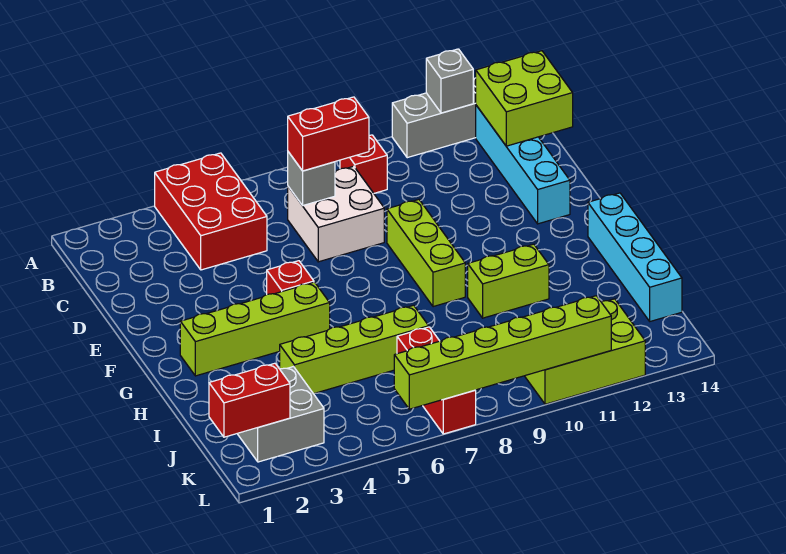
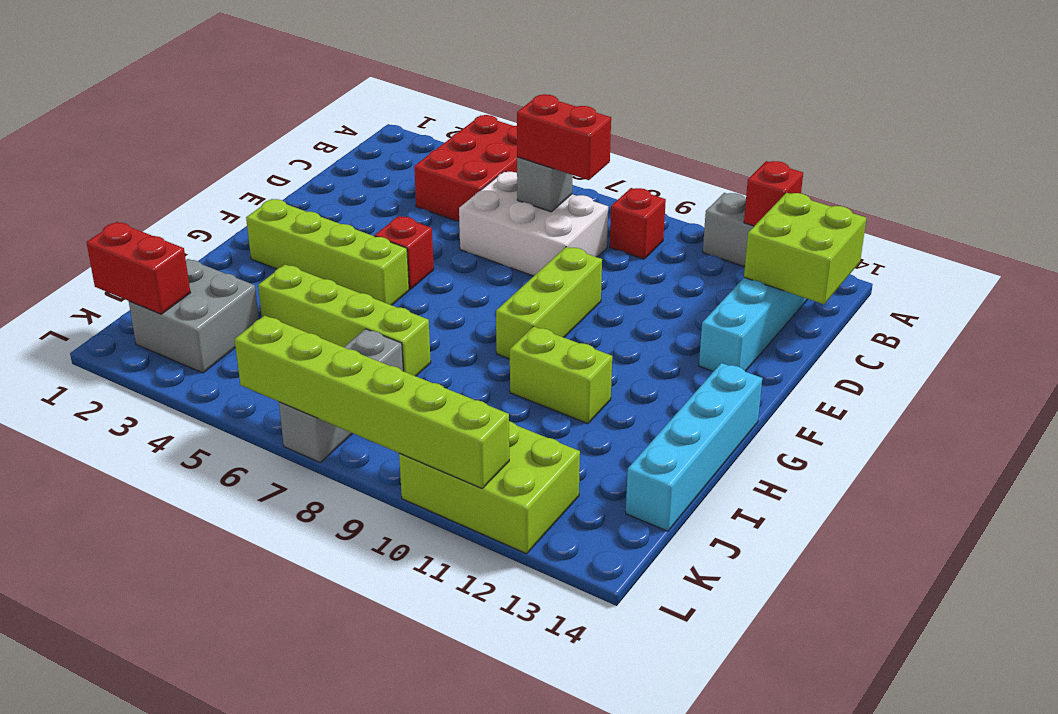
grey brick A12 level 2 -> red brick A12 level 2
white brick C7:D8 level 1 -> white brick C6:D8 level 1
red brick J7:L7 level 1 -> grey brick J7:L7 level 1

